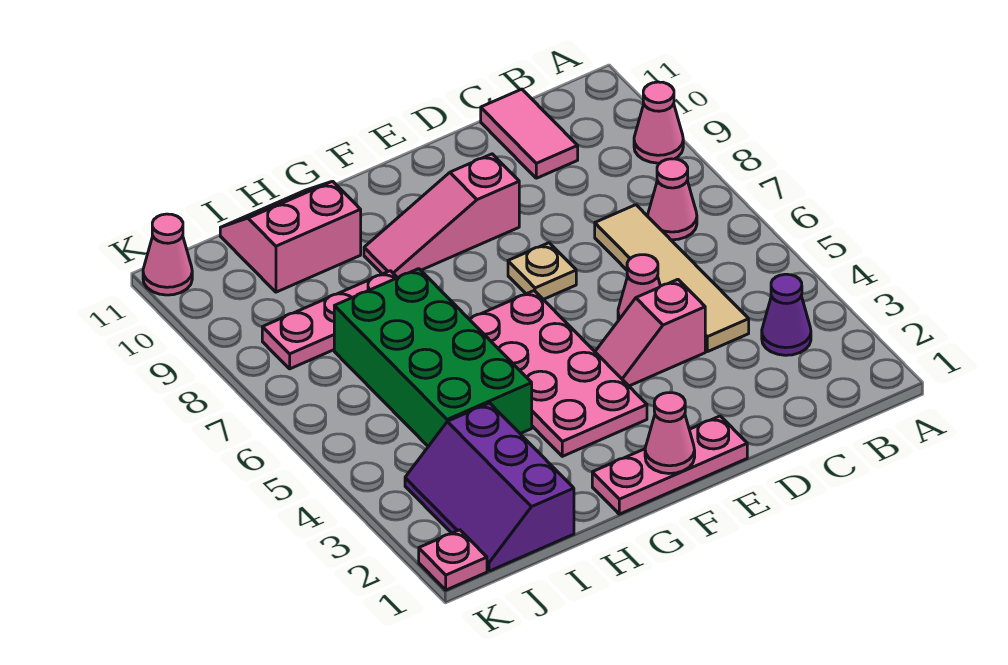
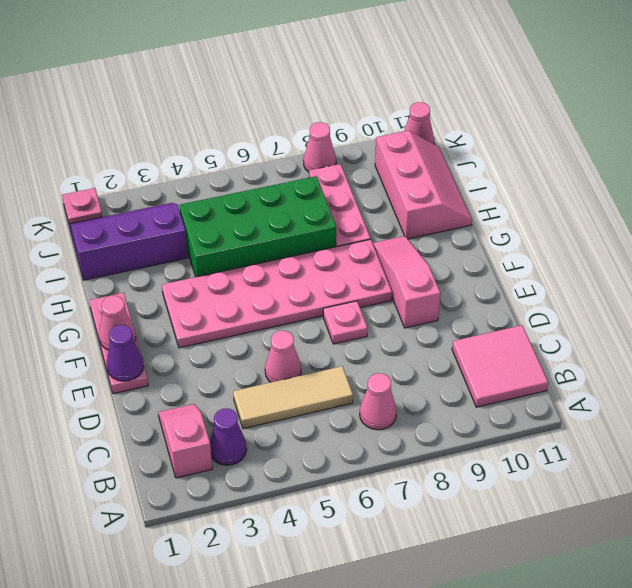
pink cone A9 level 1 -> pink cone K8 level 1
tan tile C4:C7 level 1 -> tan tile C4:C6 level 1
pink tile C10:C11 level 1 -> pink tile B10:C11 level 1
pink slope D4:E4 level 1 top D -> pink slope B2:C2 level 1 top B
none -> purple cone E1 level 2
tan plate E7 level 1 -> pink plate E7 level 1
pink plate F3:G6 level 1 -> pink plate F3:G8 level 1
pink slope H10:I11 level 1 top 10 -> pink slope H10:J11 level 1 top 10

